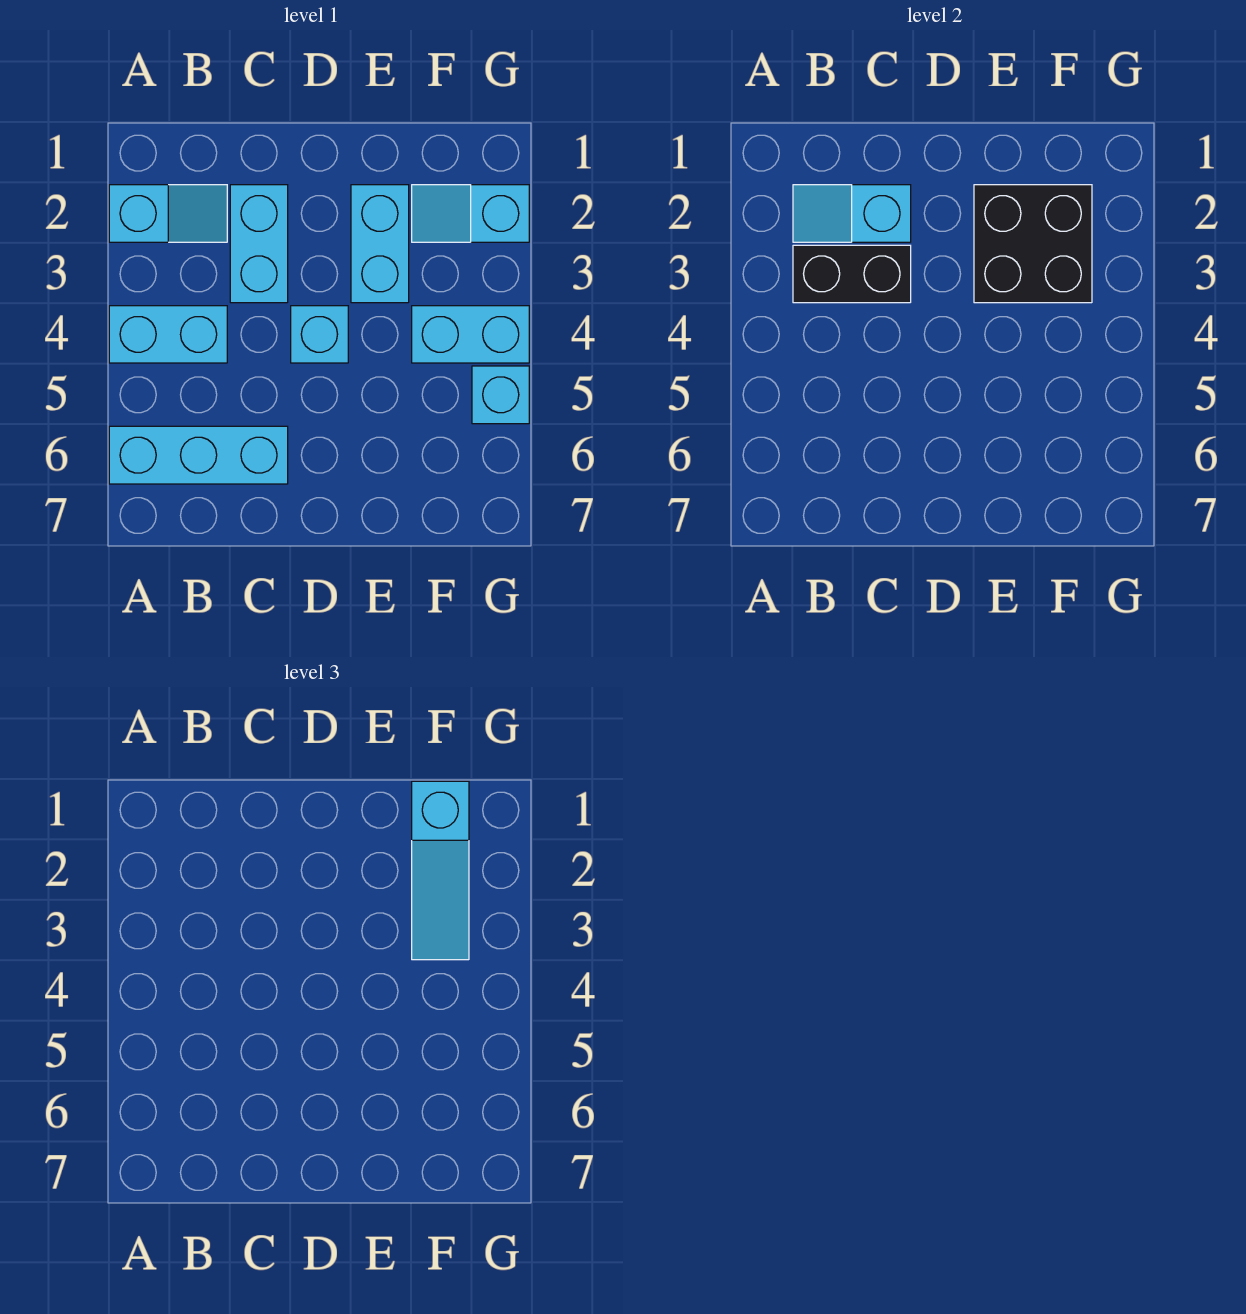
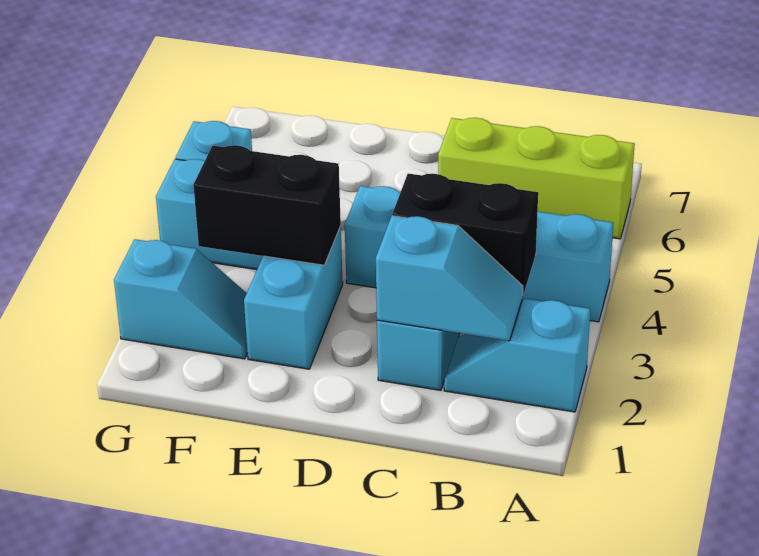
cyan brick A6:C6 level 1 -> lime brick A6:C6 level 1
black brick E2:F3 level 2 -> black brick E3:F3 level 2
cyan slope F1:F3 level 3 top 1 -> none

